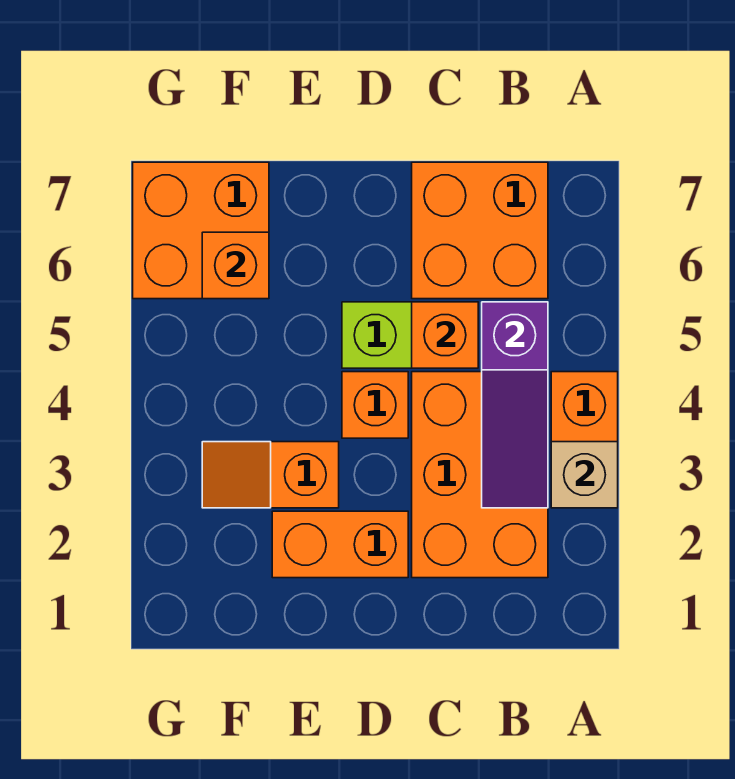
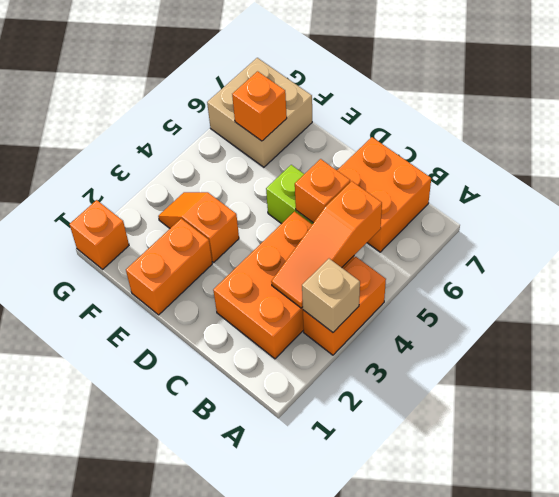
purple slope B3:B5 level 2 top 5 -> orange slope B3:B5 level 2 top 5
orange brick D2:E2 level 1 -> orange brick E1:E2 level 1
orange brick D4 level 1 -> orange brick G1 level 1
orange brick F6:G7 level 1 -> tan brick F6:G7 level 1

